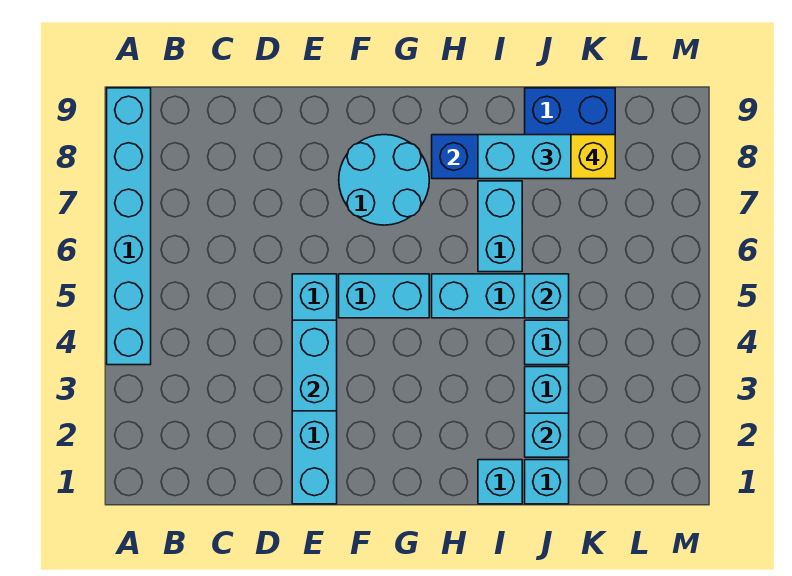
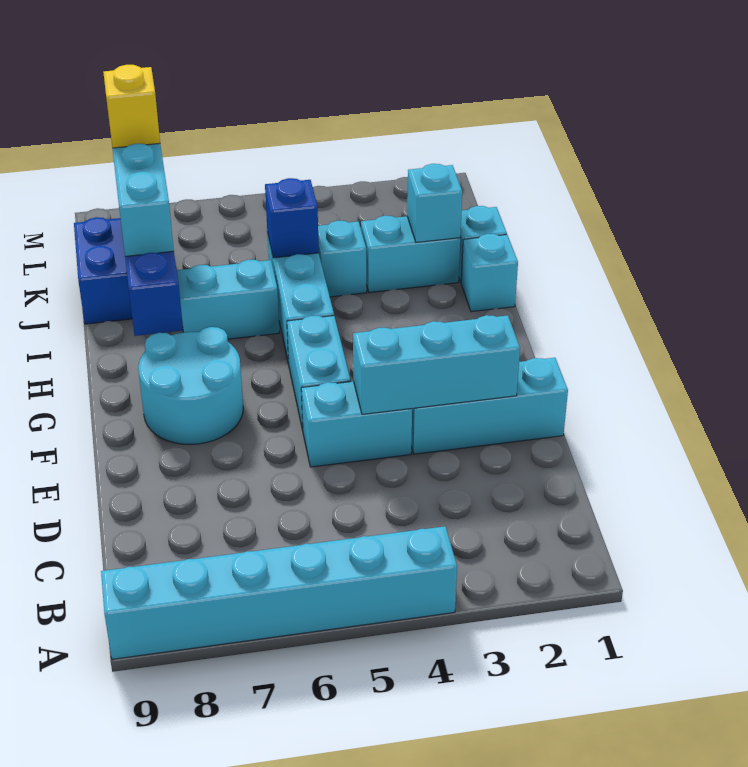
cyan brick E3:E4 level 2 -> cyan brick E2:E4 level 2
cyan brick J5 level 2 -> blue brick J5 level 2

